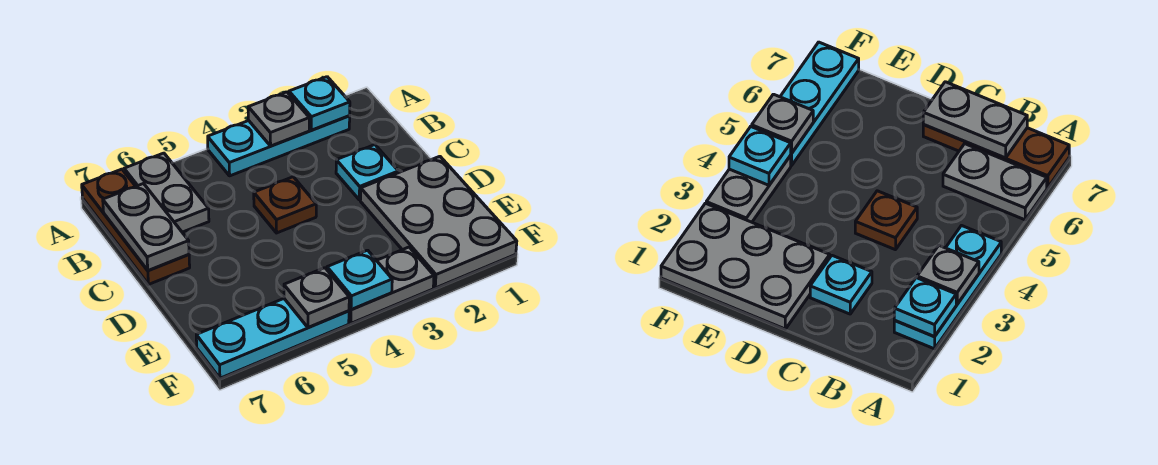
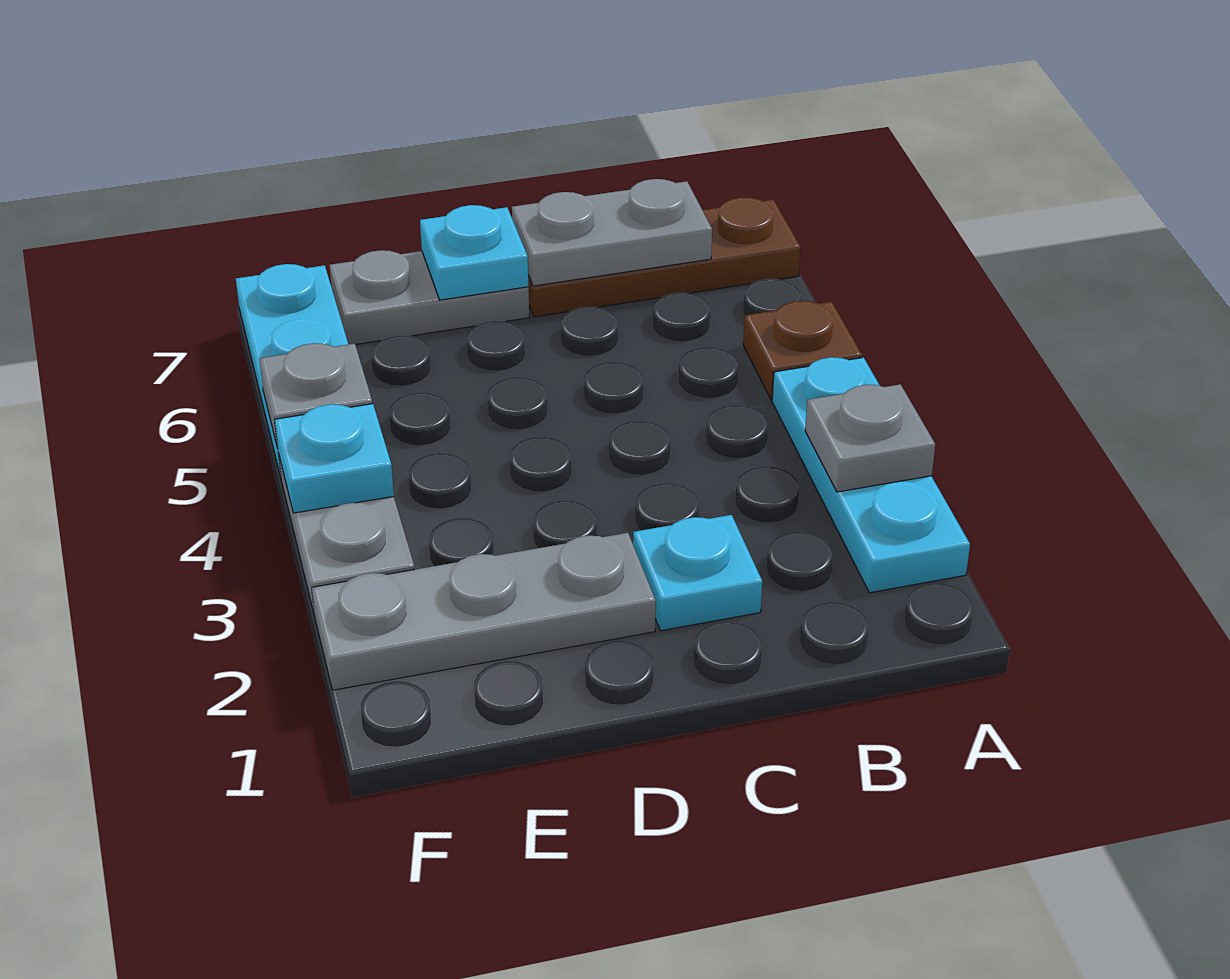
cyan plate A2 level 2 -> cyan plate D7 level 2
grey plate A6:B6 level 1 -> grey plate D7:E7 level 1
brown plate C4 level 1 -> brown plate A5 level 1
grey plate D1:F2 level 1 -> grey plate D2:F2 level 1

